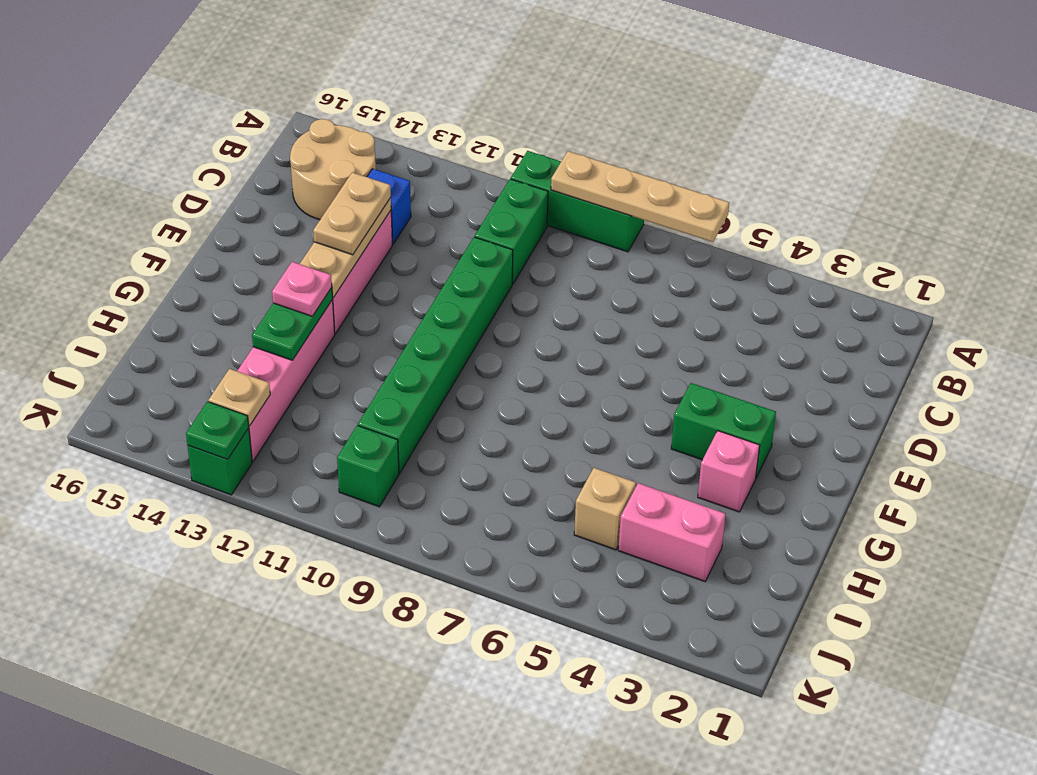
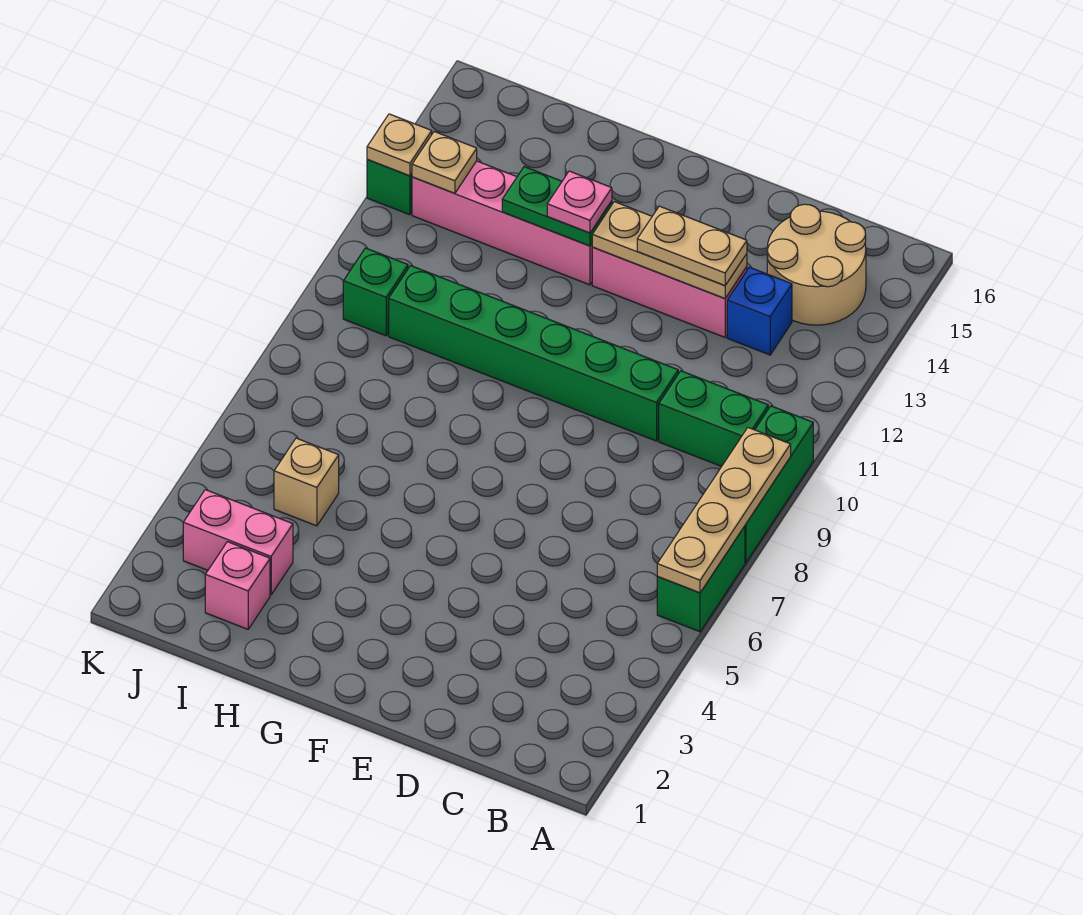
green brick F3:F4 level 1 -> green brick A6:A7 level 1
pink brick G3 level 1 -> pink brick I2 level 1
pink brick I3:I4 level 1 -> pink brick I3:J3 level 1
green plate K13 level 2 -> tan plate K13 level 2

